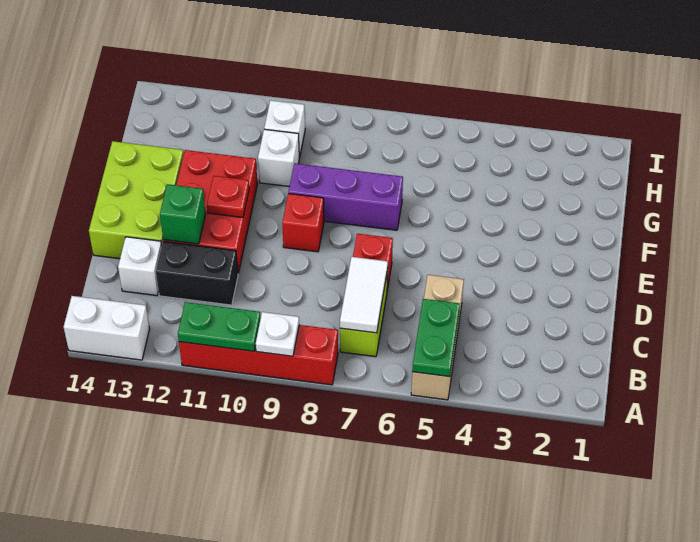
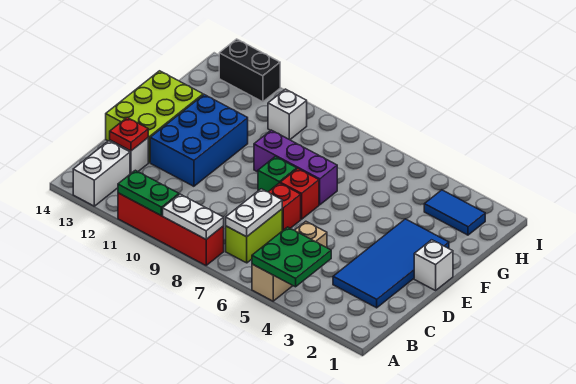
green plate A5:B5 level 2 -> green plate A4:B5 level 2
white plate A9 level 2 -> white plate A8:A9 level 2
white brick A13:A14 level 1 -> white brick A13:B13 level 1
white tile B7:C7 level 2 -> white plate B7:C7 level 2
none -> blue tile C2:F3 level 1
black brick C11:C12 level 1 -> black brick I12:I13 level 1
red brick D11:F12 level 1 -> blue brick D11:F12 level 1
green brick D12 level 2 -> green brick E8 level 1
red brick E9 level 1 -> red brick E7 level 1
red plate E11 level 2 -> red plate C13 level 2
white brick G10 level 1 -> white brick E1 level 1
none -> blue tile H2:H3 level 1

